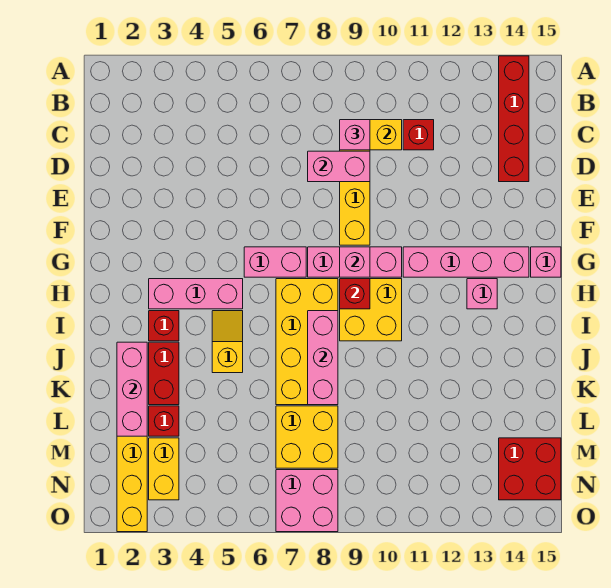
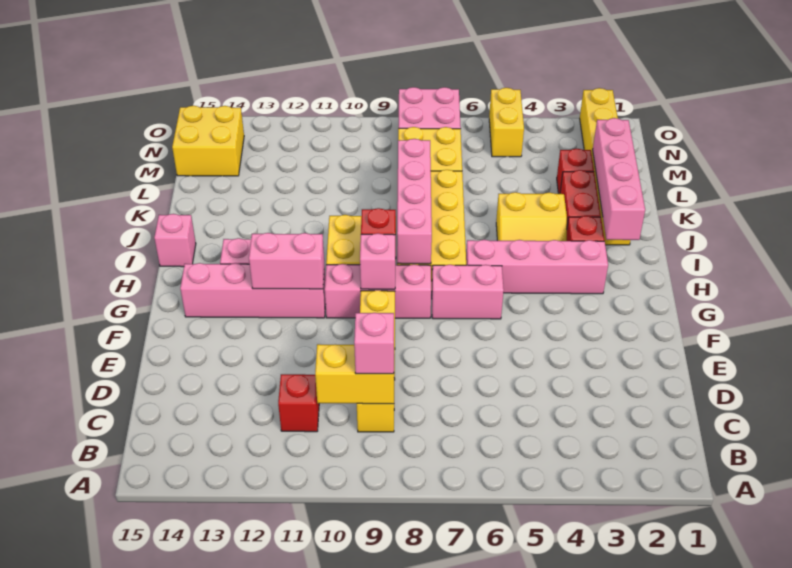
red brick A14:D14 level 1 -> none
pink brick D8:D9 level 2 -> pink brick G11:G12 level 2
pink brick G15 level 1 -> pink brick I15 level 1
pink brick H3:H5 level 1 -> pink brick H3:H6 level 1
yellow slope I5:J5 level 1 top J -> yellow slope I4:J5 level 1 top J
pink brick I8:K8 level 2 -> pink brick H8:K8 level 2
pink brick J2:L2 level 2 -> pink brick I2:L2 level 2
yellow brick M3:N3 level 1 -> yellow brick N5:O5 level 1
red brick M14:N15 level 1 -> yellow brick M14:N15 level 1

